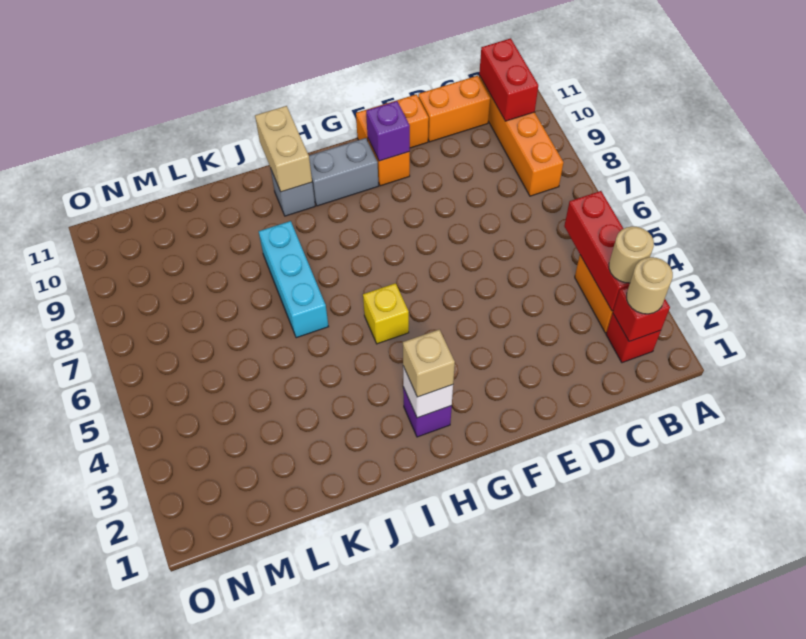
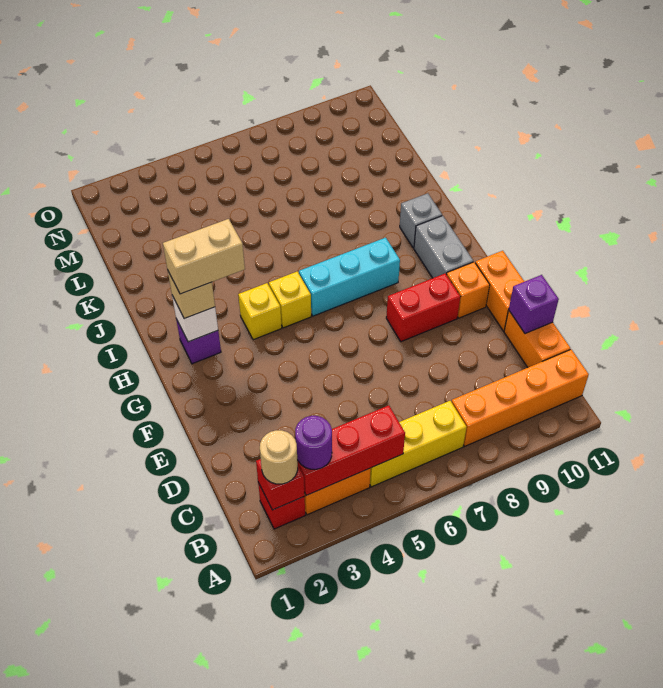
tan round brick B3 level 3 -> purple round brick B3 level 3
none -> yellow brick B5:B7 level 1
red brick B10:B11 level 2 -> red brick F8:F9 level 1
purple brick F10 level 2 -> purple brick D11 level 2
none -> yellow brick H4 level 1
tan brick I10:I11 level 2 -> tan brick H2:H3 level 4
cyan brick J6:J8 level 1 -> cyan brick H6:H8 level 1

